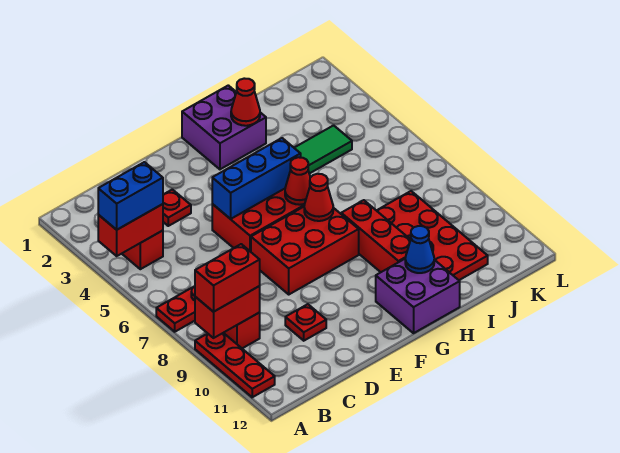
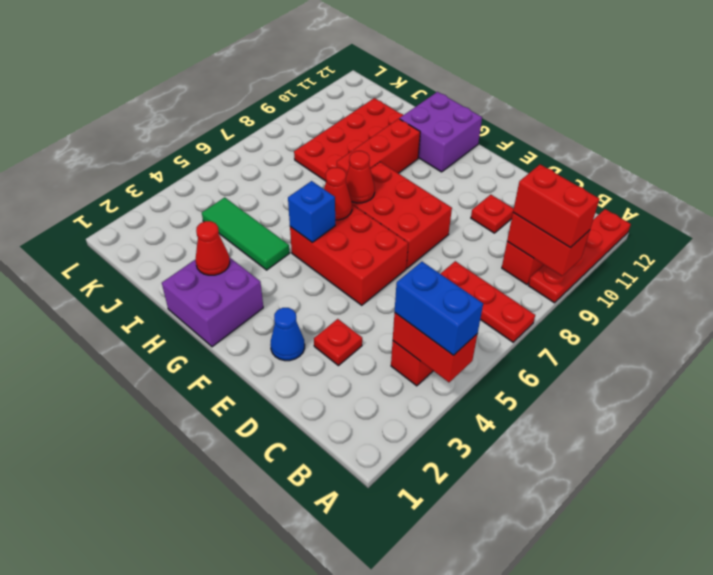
red plate A9:A11 level 1 -> red plate A9:A12 level 1
blue brick E5:G5 level 2 -> blue brick G5 level 2
blue cone H11 level 2 -> blue cone E2 level 1

